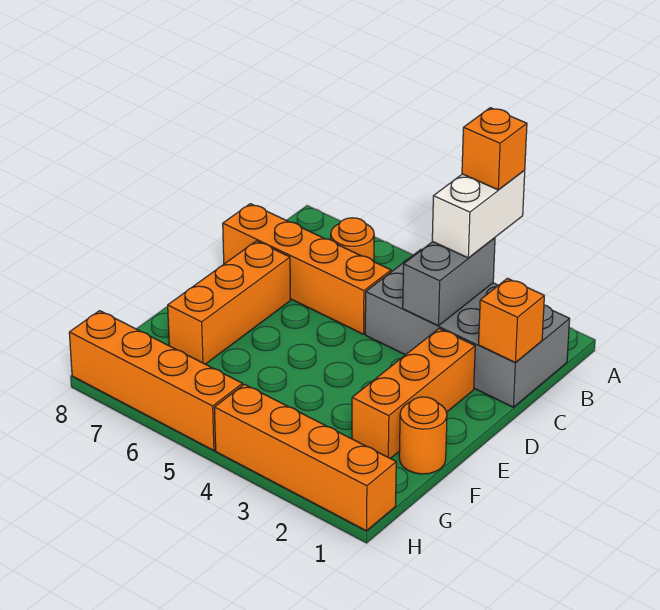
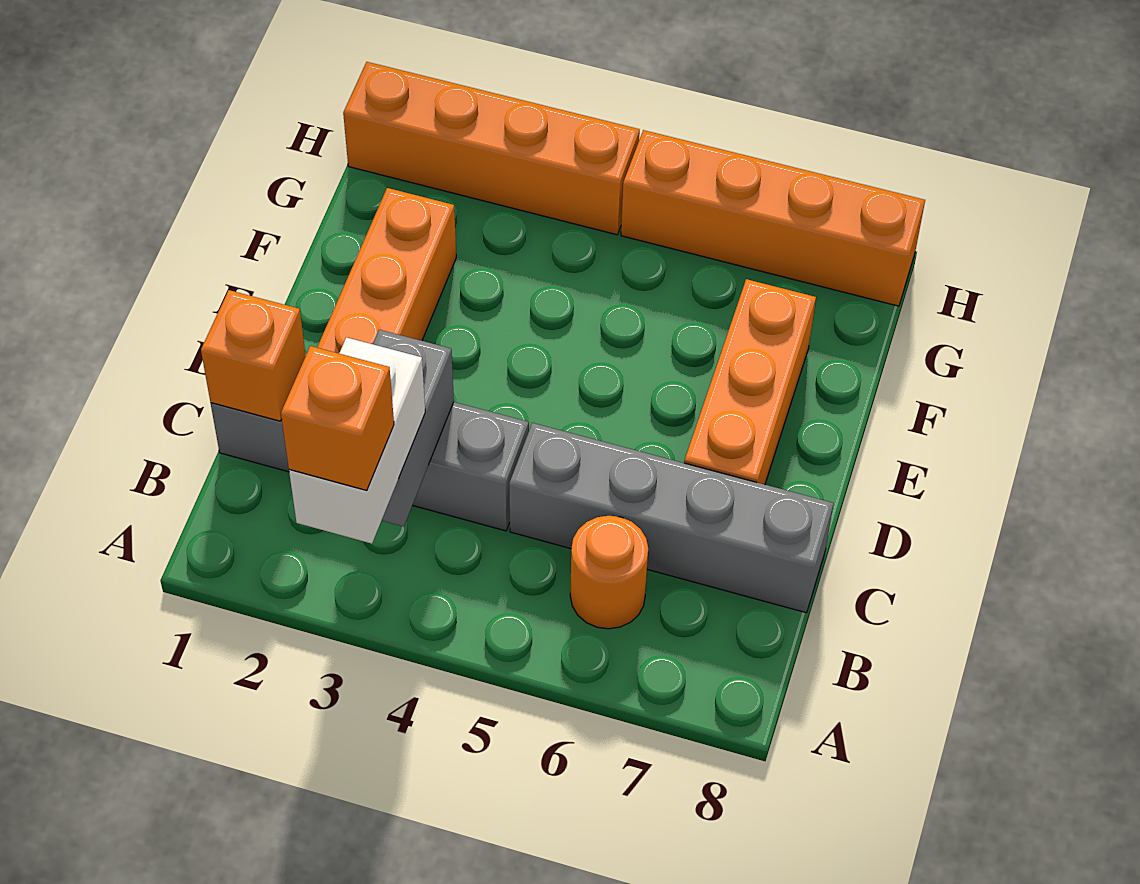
grey brick B1:C4 level 1 -> grey brick C1:C4 level 1
orange brick C5:C8 level 1 -> grey brick C5:C8 level 1
orange round brick F1 level 1 -> none

